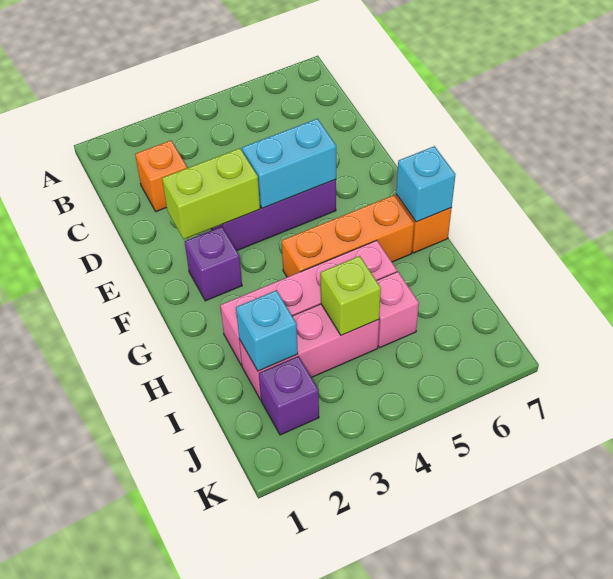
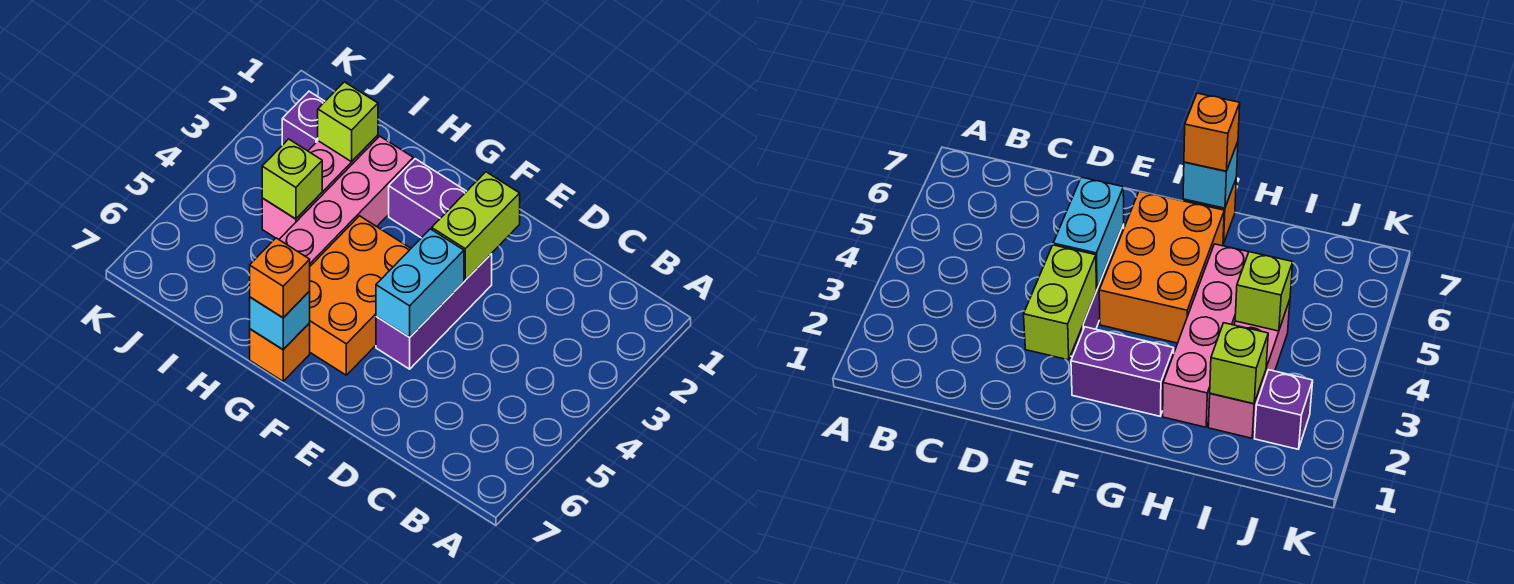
orange brick C2 level 1 -> orange brick G7 level 3
purple brick F2 level 1 -> purple brick F2:G2 level 1
orange brick G4:G6 level 1 -> orange brick F4:G6 level 1
cyan brick I2 level 2 -> lime brick I2 level 2
pink brick I5 level 1 -> none

